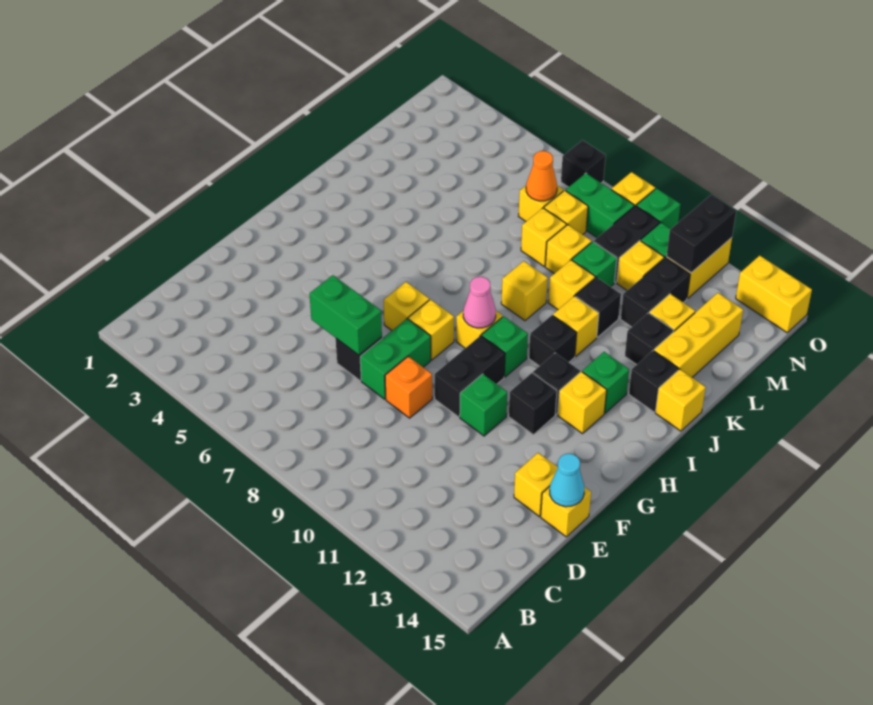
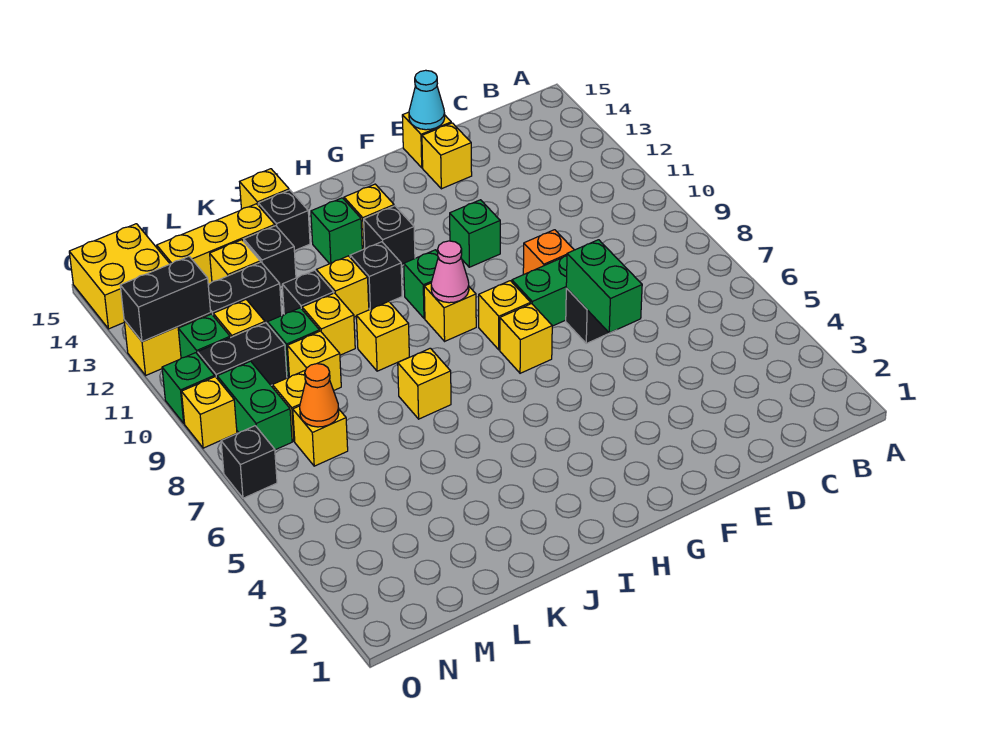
black brick F10:G10 level 1 -> none
black brick G12 level 1 -> none
yellow brick L8 level 1 -> yellow brick J7 level 1
yellow brick O14:O15 level 1 -> yellow brick N14:O15 level 1

